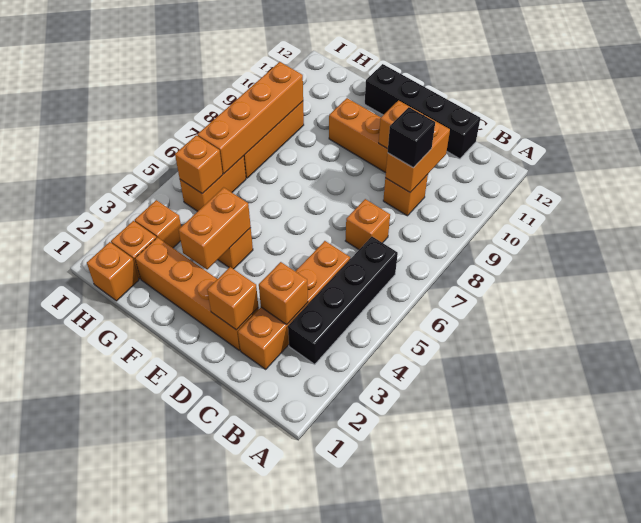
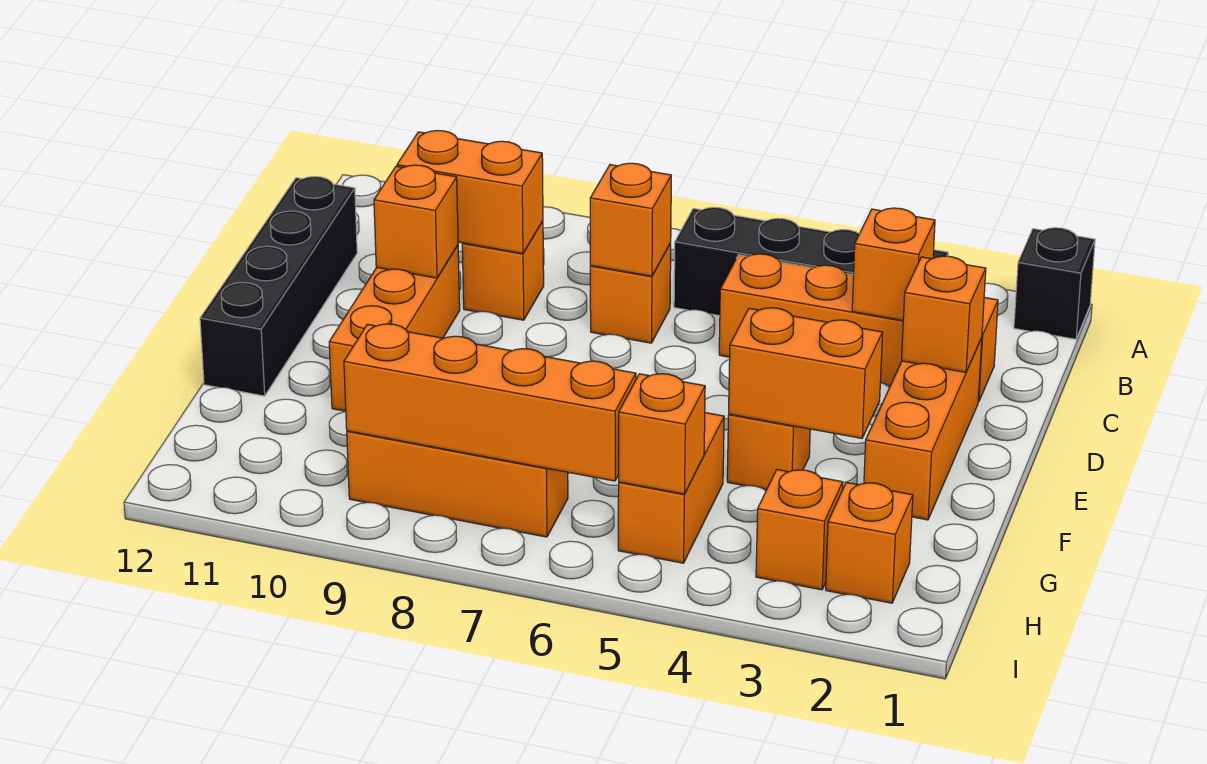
black brick C9 level 3 -> black brick A1 level 1
orange brick D2:G2 level 1 -> orange brick D2:F2 level 1
orange brick H1 level 1 -> orange brick C7 level 2
orange brick H5:H6 level 1 -> orange brick G5:H5 level 1

